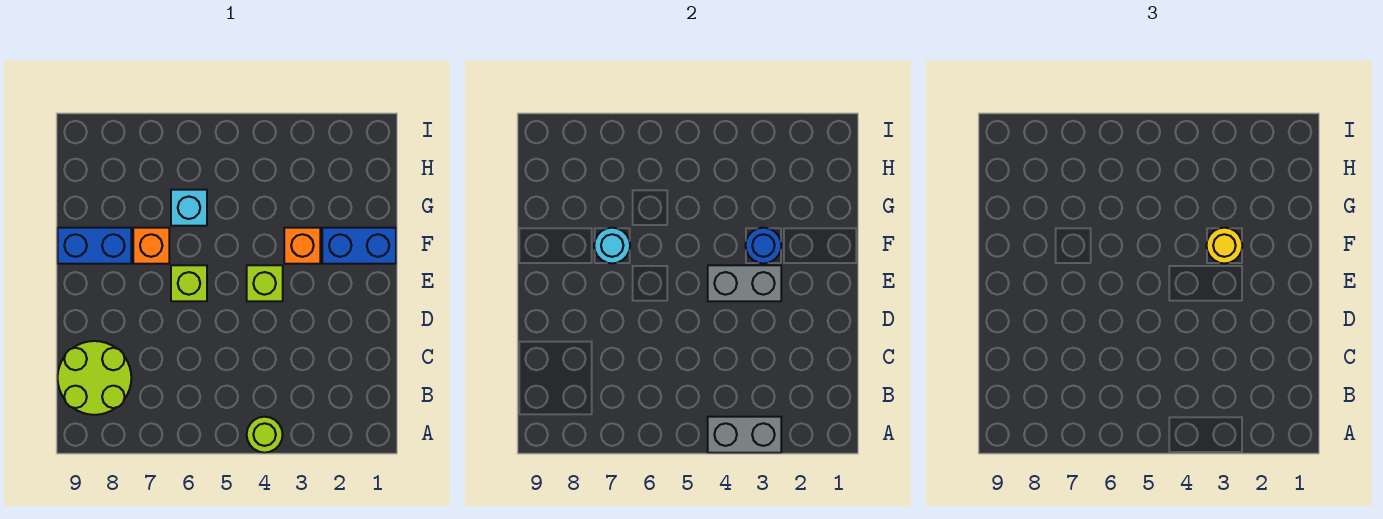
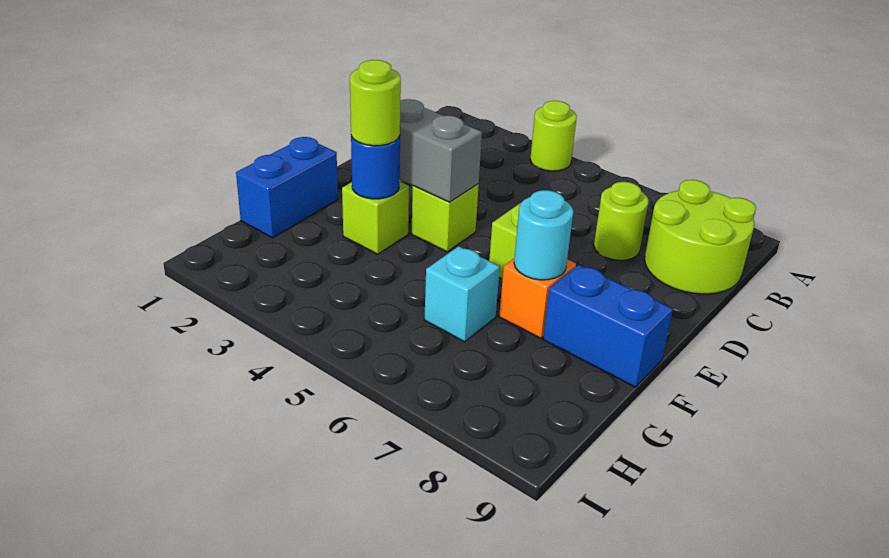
grey brick A3:A4 level 2 -> none
none -> lime round brick C7 level 1
blue brick F1:F2 level 1 -> blue brick F1:G1 level 1
orange brick F3 level 1 -> lime brick F3 level 1
yellow round brick F3 level 3 -> lime round brick F3 level 3

